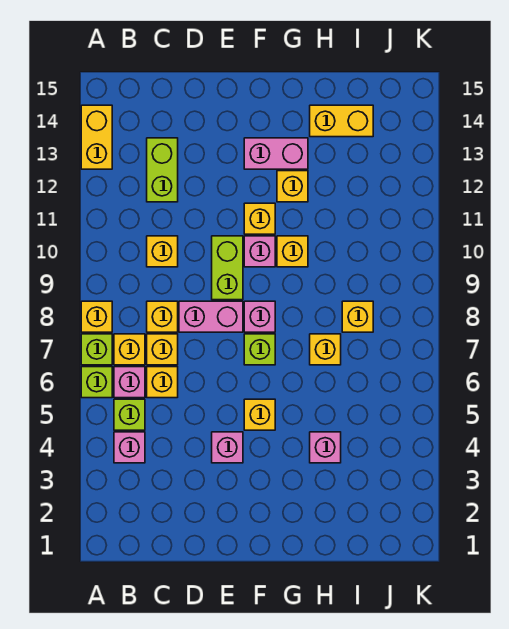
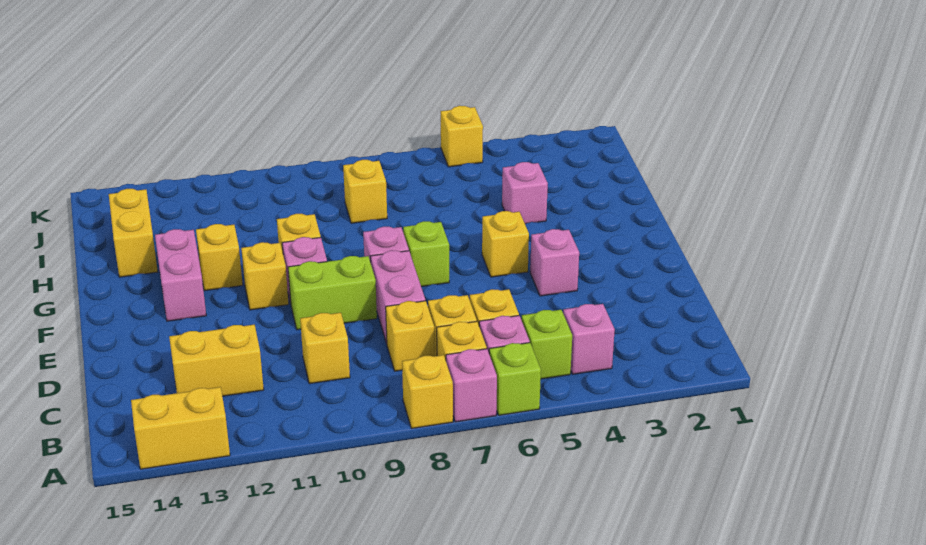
lime brick A7 level 1 -> pink brick A7 level 1
lime brick C12:C13 level 1 -> yellow brick C12:C13 level 1
yellow brick H7 level 1 -> yellow brick K5 level 1

